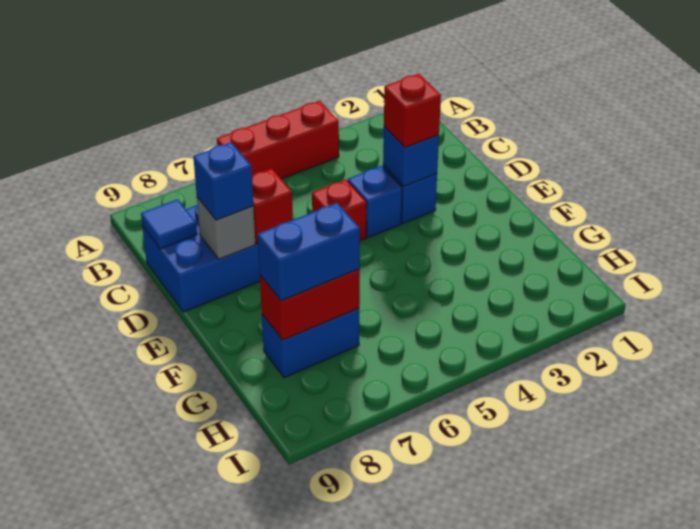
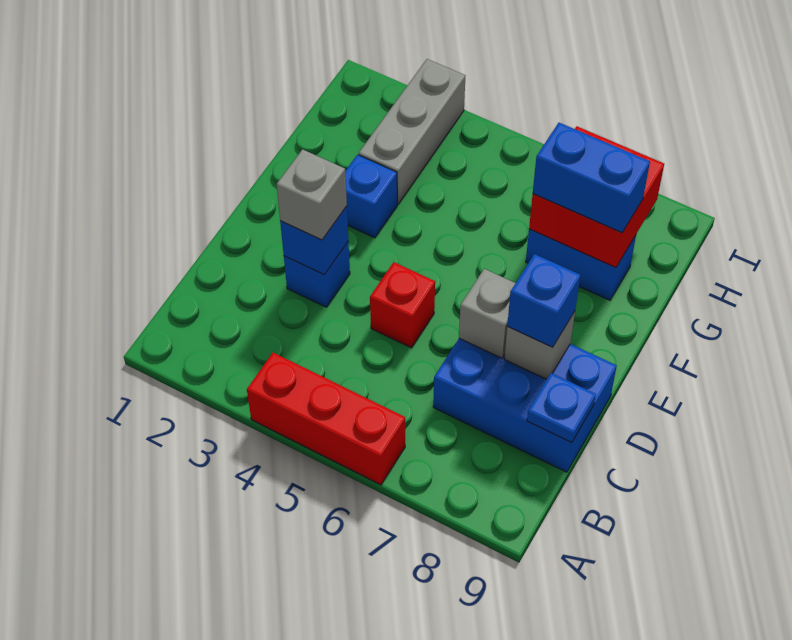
blue tile C9 level 2 -> blue plate C9 level 2
red brick D3 level 3 -> grey brick D3 level 3
blue brick D4 level 1 -> blue brick F3 level 1
red brick D7 level 2 -> grey brick D7 level 2
none -> grey brick G3:I3 level 1
red brick G7:G8 level 2 -> red brick G7:H8 level 2

